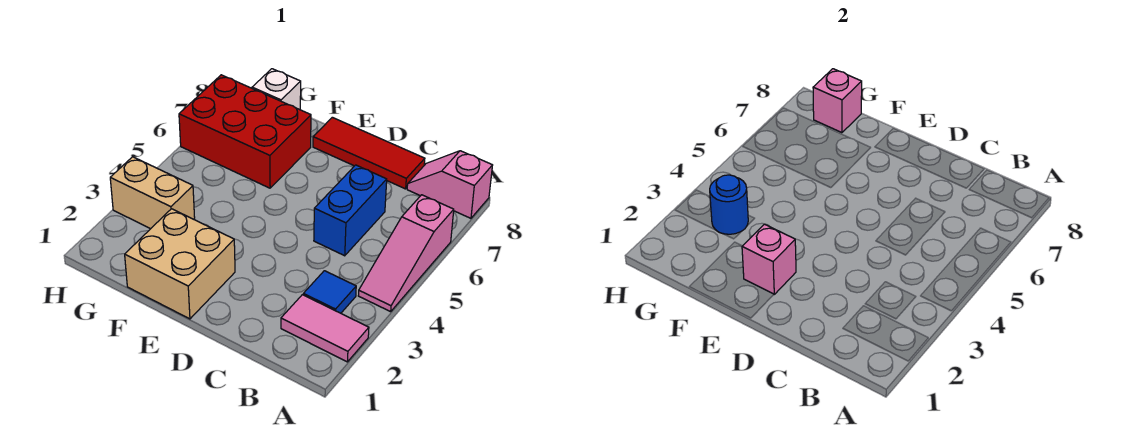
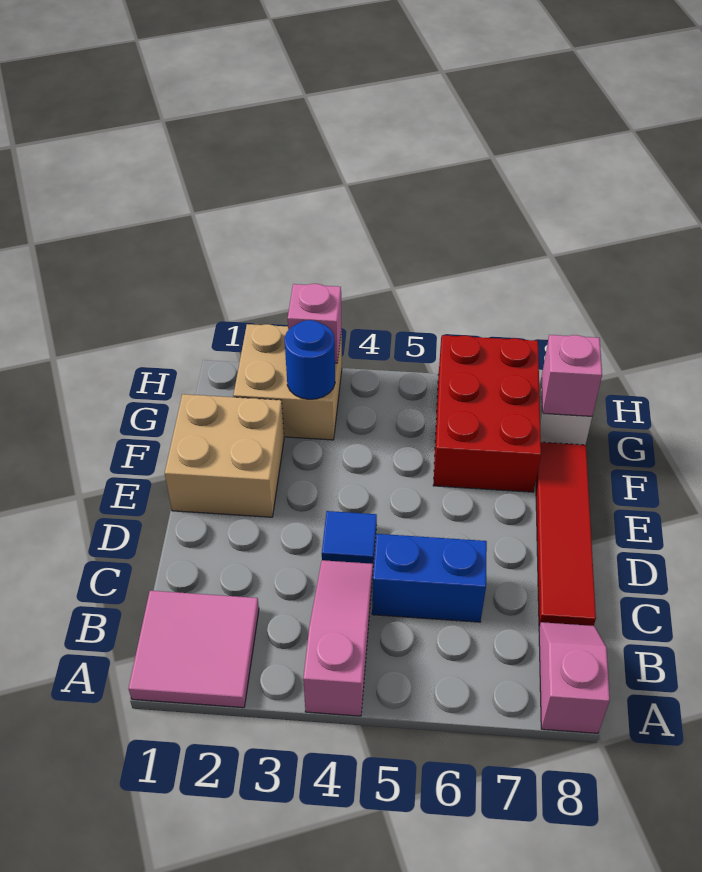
pink tile A2:B2 level 1 -> pink tile A1:B2 level 1
pink slope A4:A6 level 1 top 6 -> pink slope A4:C4 level 1 top A
blue tile B3 level 1 -> blue tile D4 level 1
red tile C8:E8 level 1 -> red tile C8:F8 level 1
pink brick E2 level 2 -> pink brick H3 level 2
tan brick G3:H3 level 1 -> tan brick G2:H3 level 1

